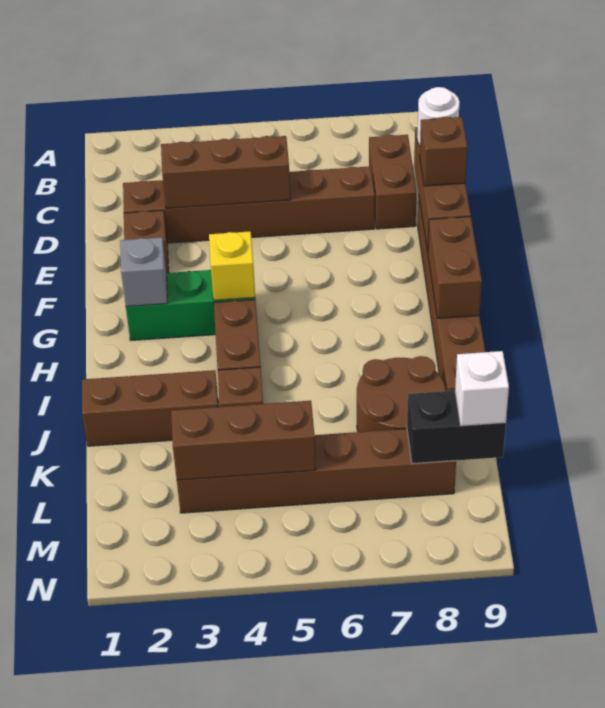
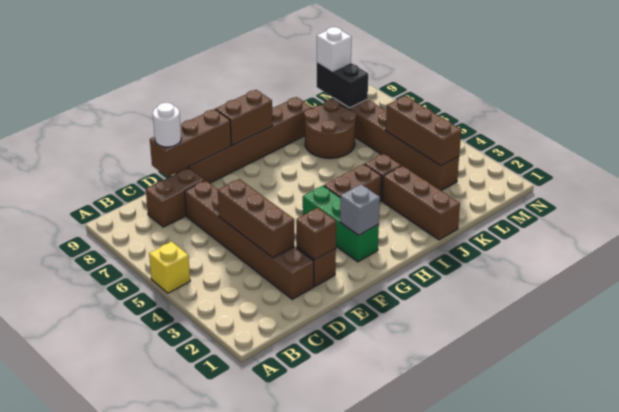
brown brick E9 level 3 -> brown brick E2 level 2
yellow brick G4 level 2 -> yellow brick A5 level 1

